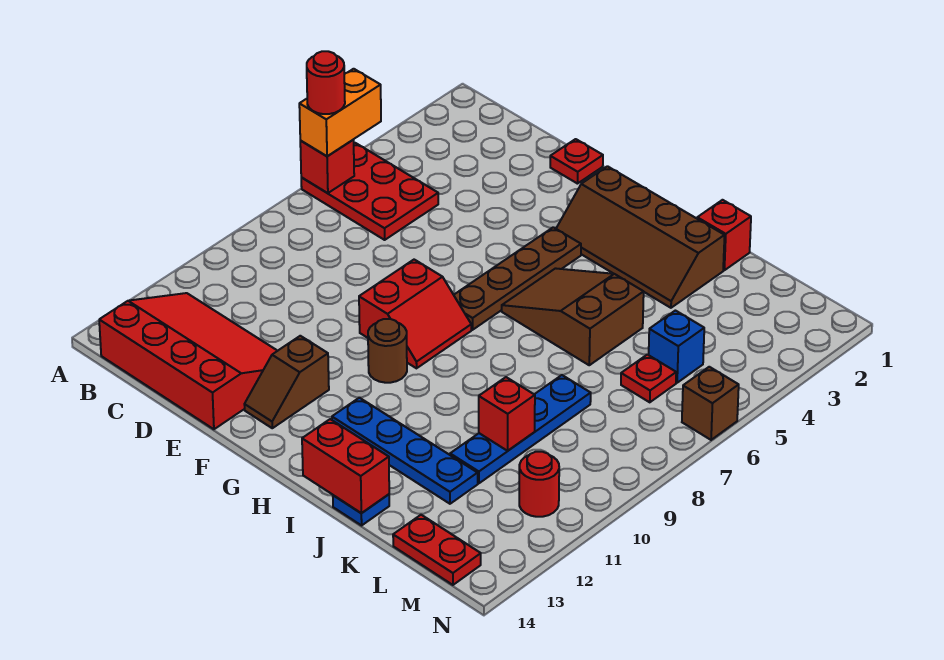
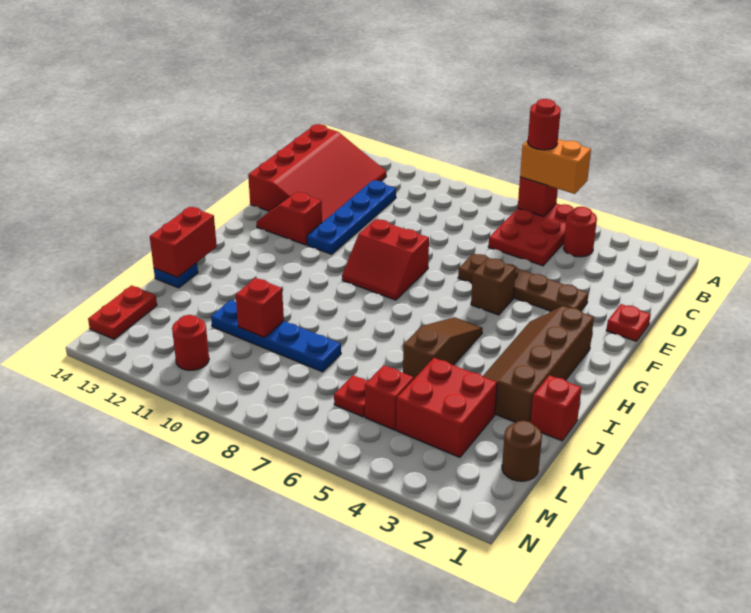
none -> red round brick B4 level 1
brown slope F12:F13 level 1 top 12 -> red slope F12:F13 level 1 top 12
brown plate G4:G7 level 1 -> brown plate E3:E6 level 1
brown round brick G10 level 1 -> brown round brick L1 level 1
brown slope H5:J6 level 1 top J -> brown slope H5:J5 level 1 top J
blue plate H12:K12 level 1 -> blue plate C11:F11 level 1
none -> red brick K3:L4 level 1
blue brick L5 level 1 -> red brick L5 level 1
brown brick N6 level 1 -> brown brick F5 level 1

